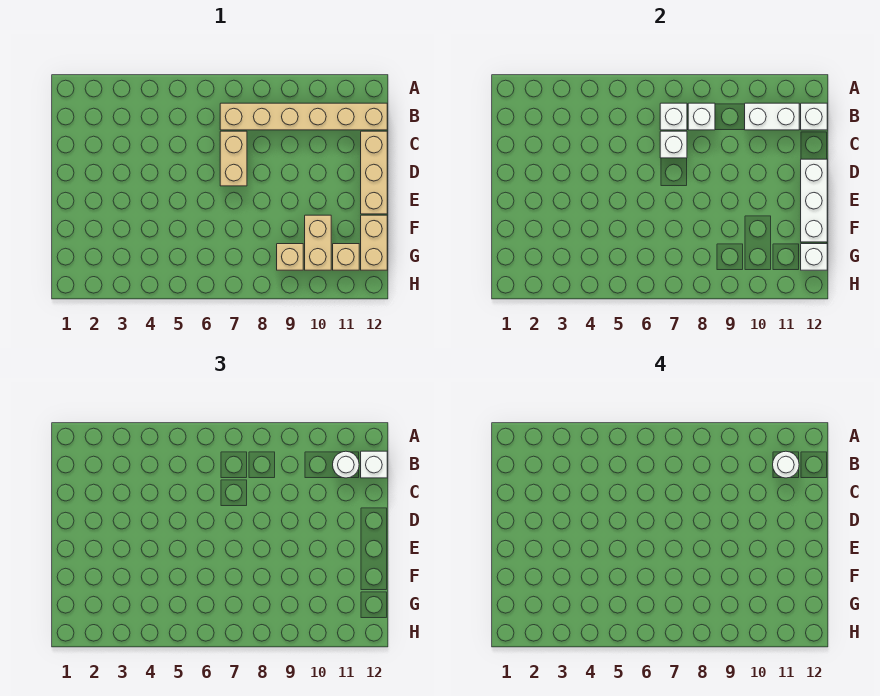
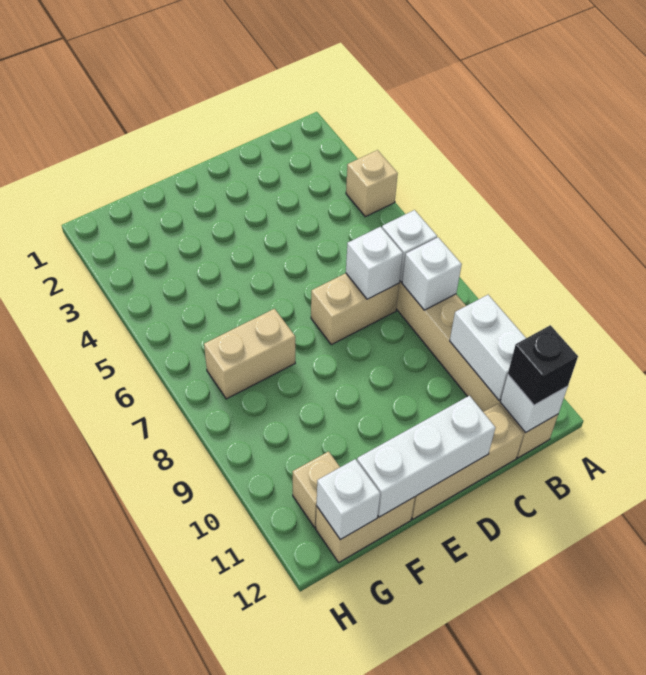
white round brick B11 level 3 -> none
white round brick B11 level 4 -> none
white brick B12 level 3 -> black brick B12 level 3
tan brick F10:G10 level 1 -> tan brick F7:G7 level 1
tan brick G9 level 1 -> tan brick A4 level 1

